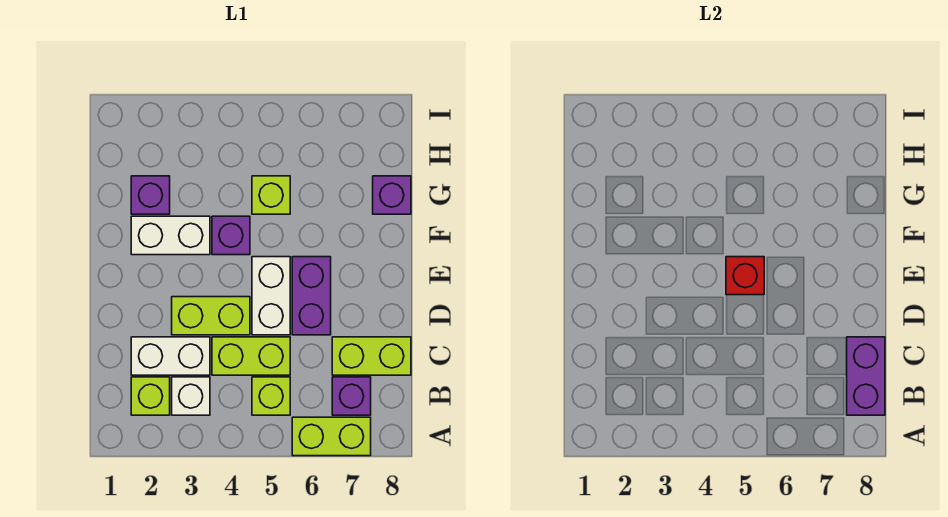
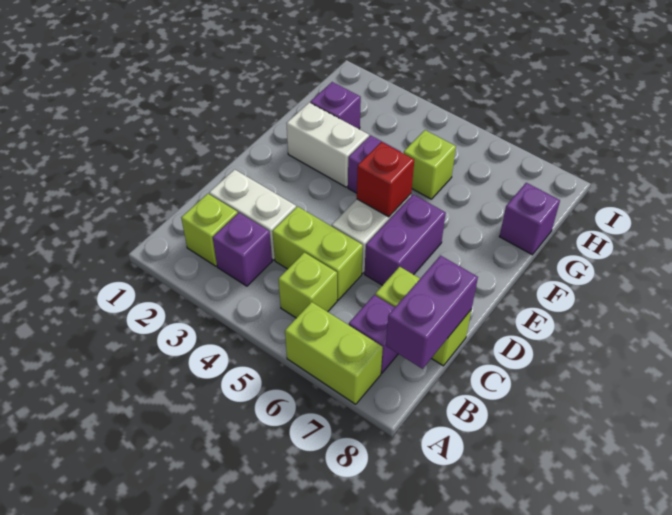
white brick B3 level 1 -> purple brick B3 level 1
lime brick D3:D4 level 1 -> none

